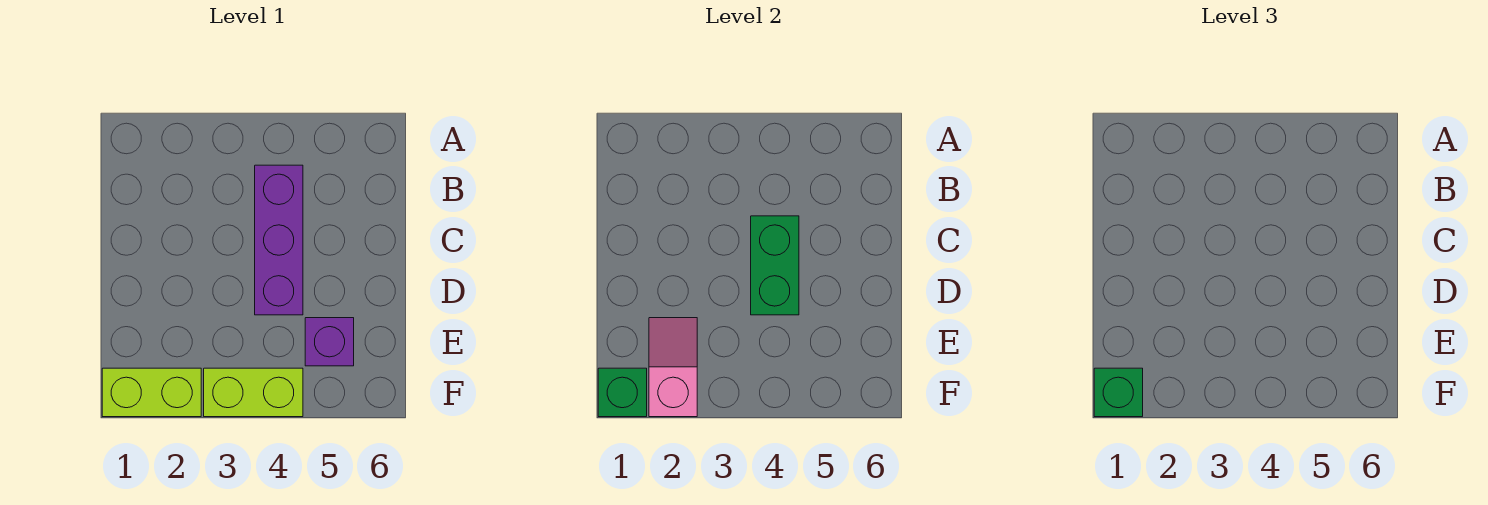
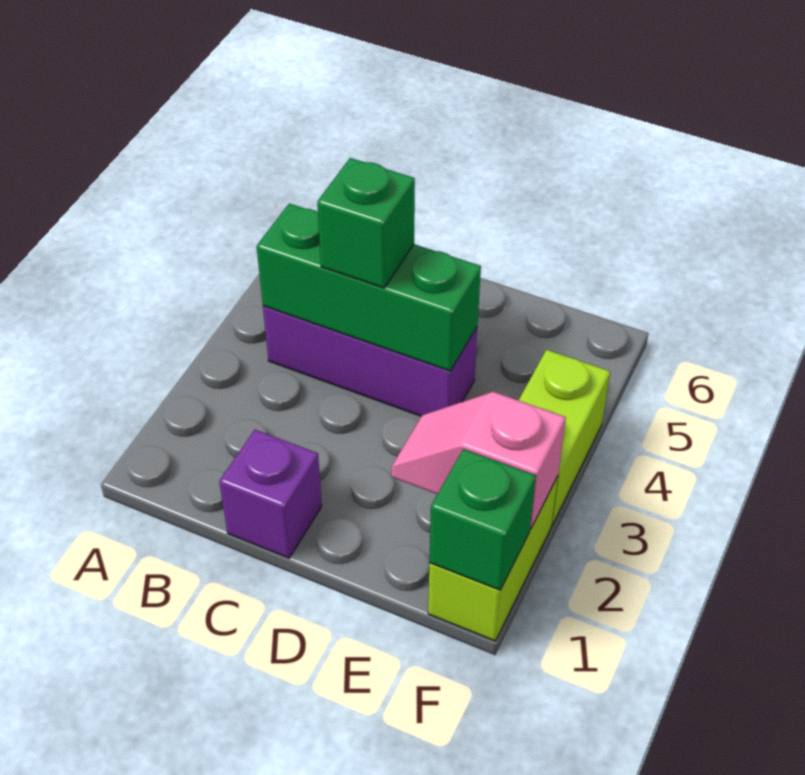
green brick C4:D4 level 2 -> green brick B4:D4 level 2
purple brick E5 level 1 -> purple brick C1 level 1
green brick F1 level 3 -> green brick C4 level 3

